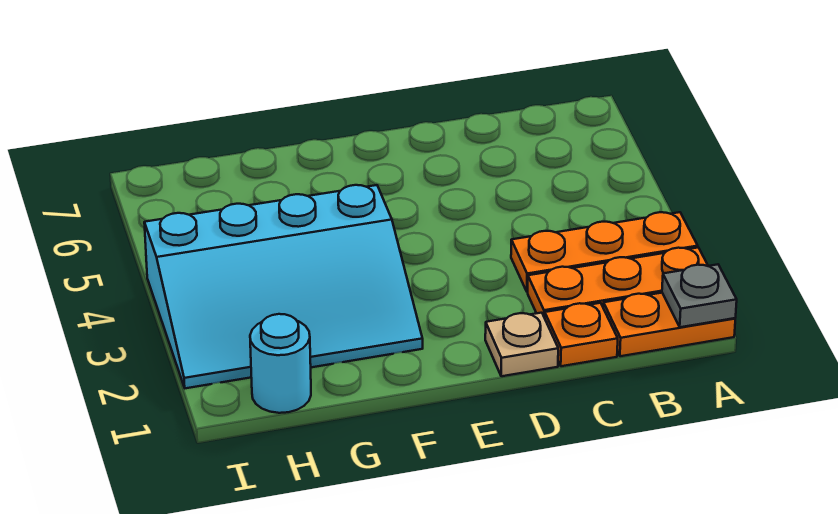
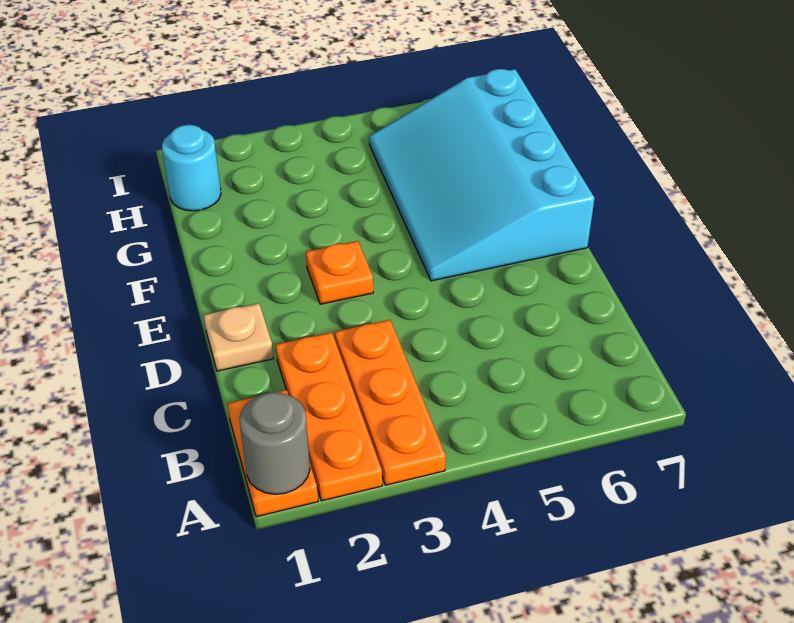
grey plate A1 level 2 -> grey round brick A1 level 2
orange plate C1 level 1 -> orange plate E3 level 1
cyan slope F2:I4 level 1 top 4 -> cyan slope E5:H7 level 1 top 7

